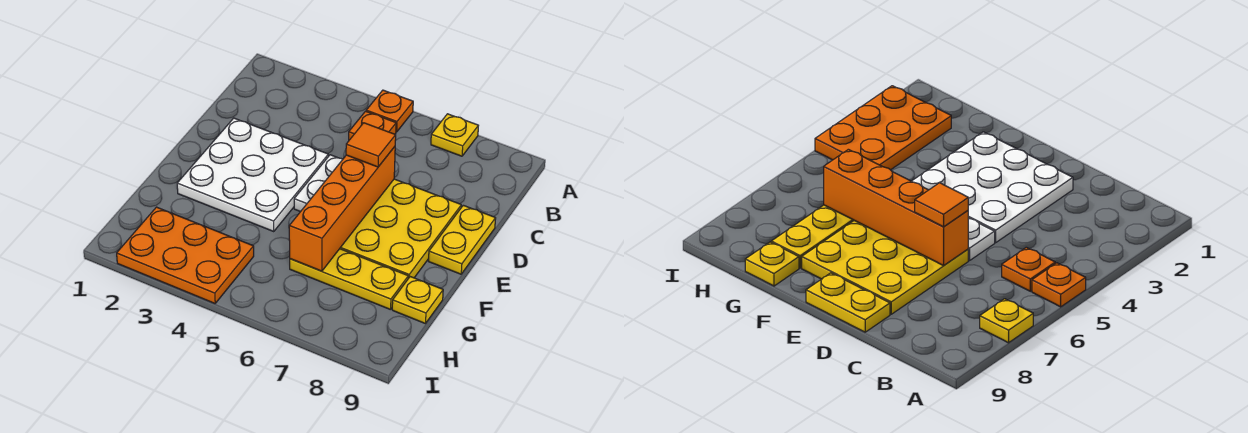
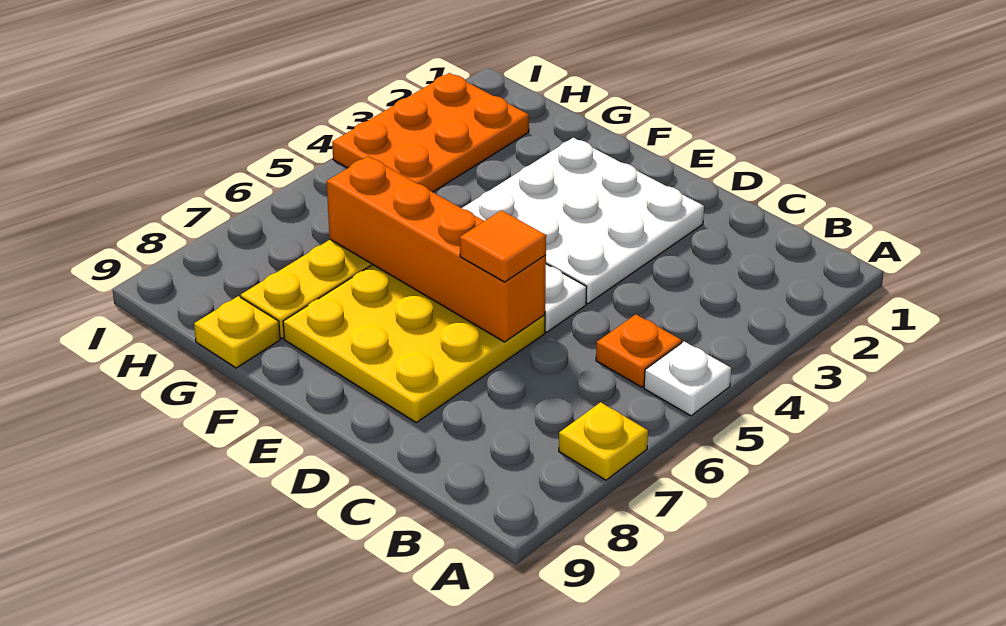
orange plate A5 level 1 -> white plate A5 level 1
yellow plate D9:E9 level 1 -> none

